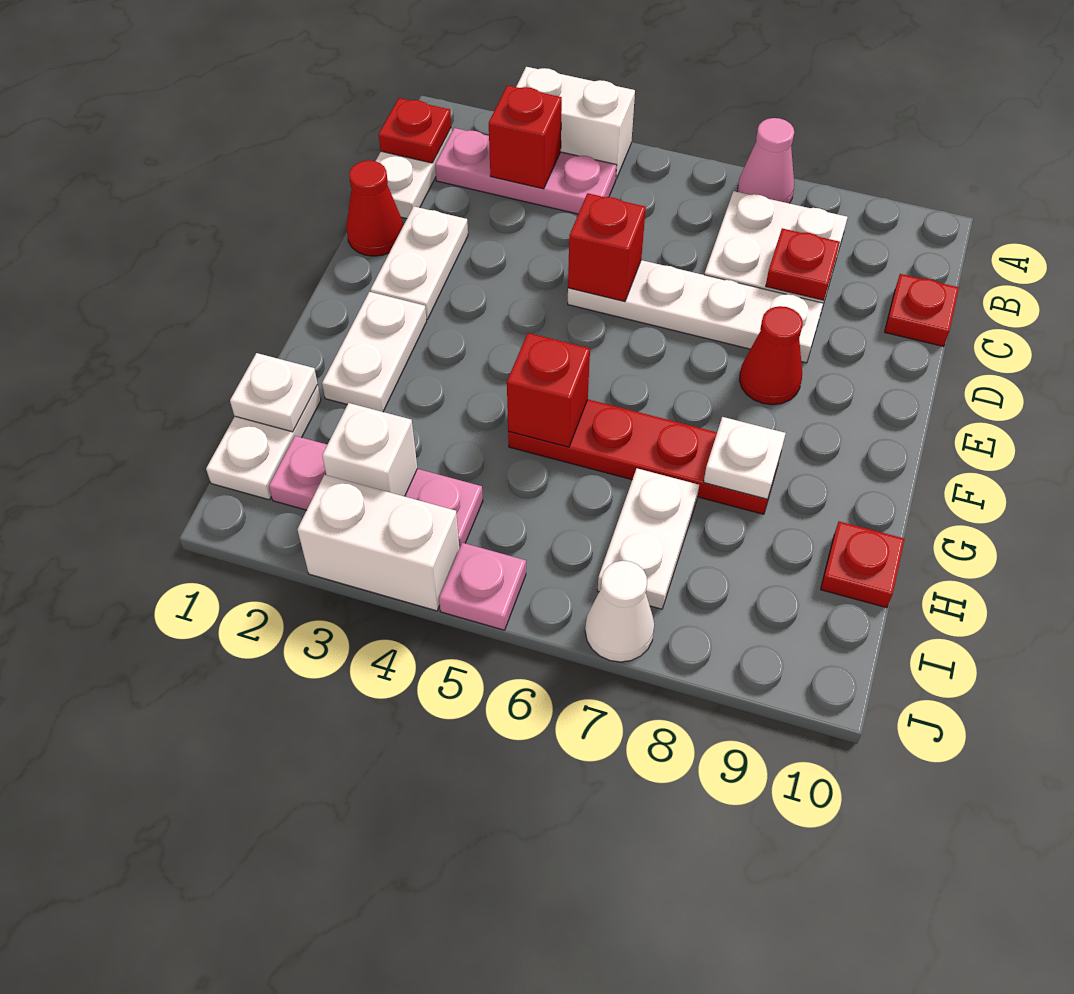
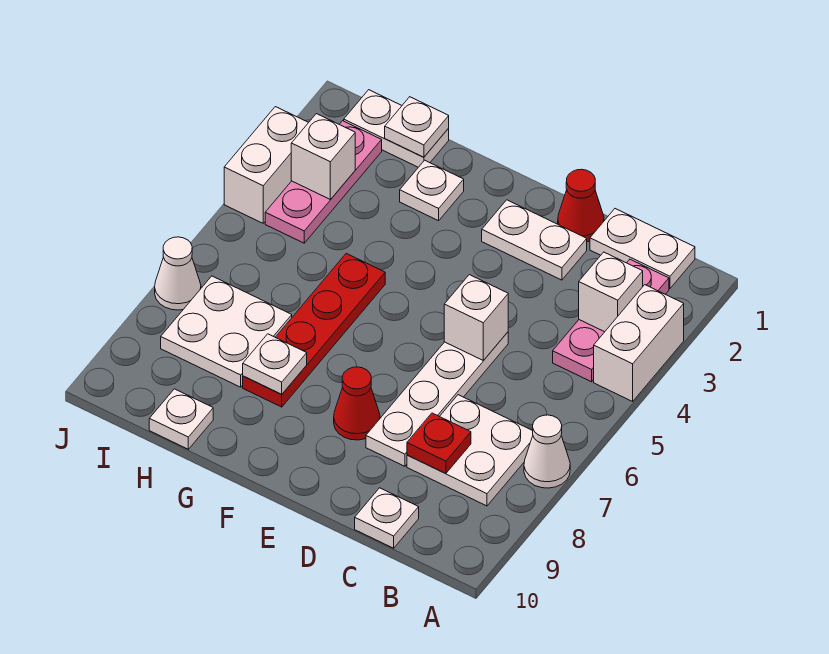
pink cone A7 level 1 -> white cone A7 level 1
red plate B1 level 2 -> none
red brick B3 level 2 -> white brick B3 level 2
red plate C10 level 1 -> white plate C10 level 1
red brick D5 level 2 -> white brick D5 level 2
white plate F2:G2 level 1 -> white plate G2 level 1
red brick G5 level 2 -> none
white plate H7:I7 level 1 -> white plate H7:I8 level 1
red plate H10 level 1 -> white plate H10 level 1
pink plate J5 level 1 -> none

